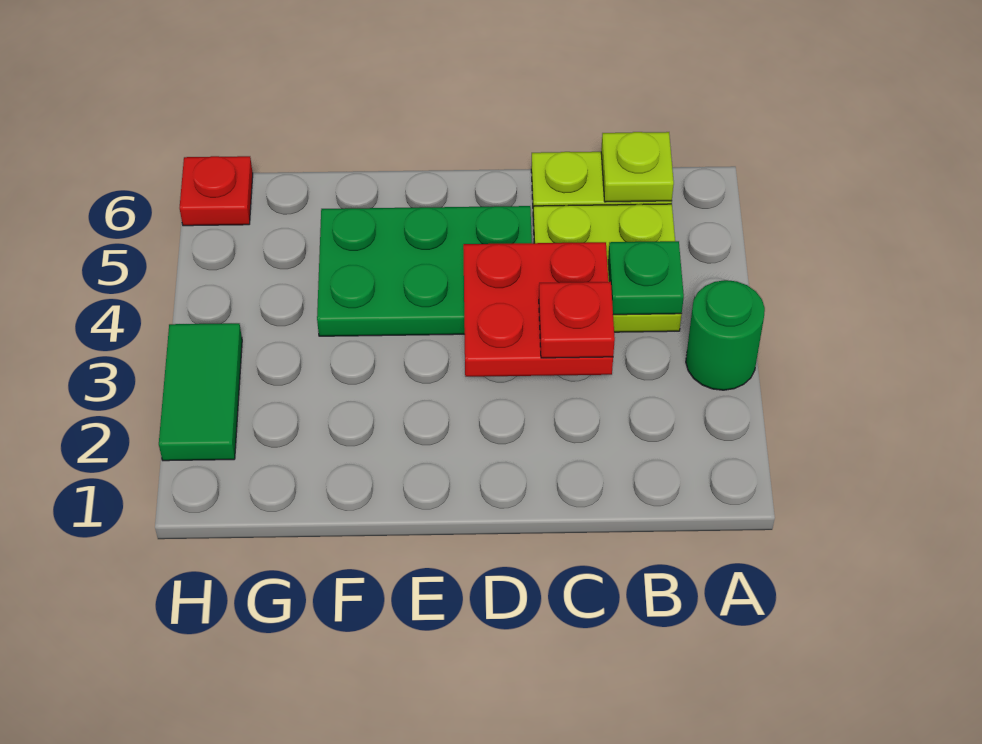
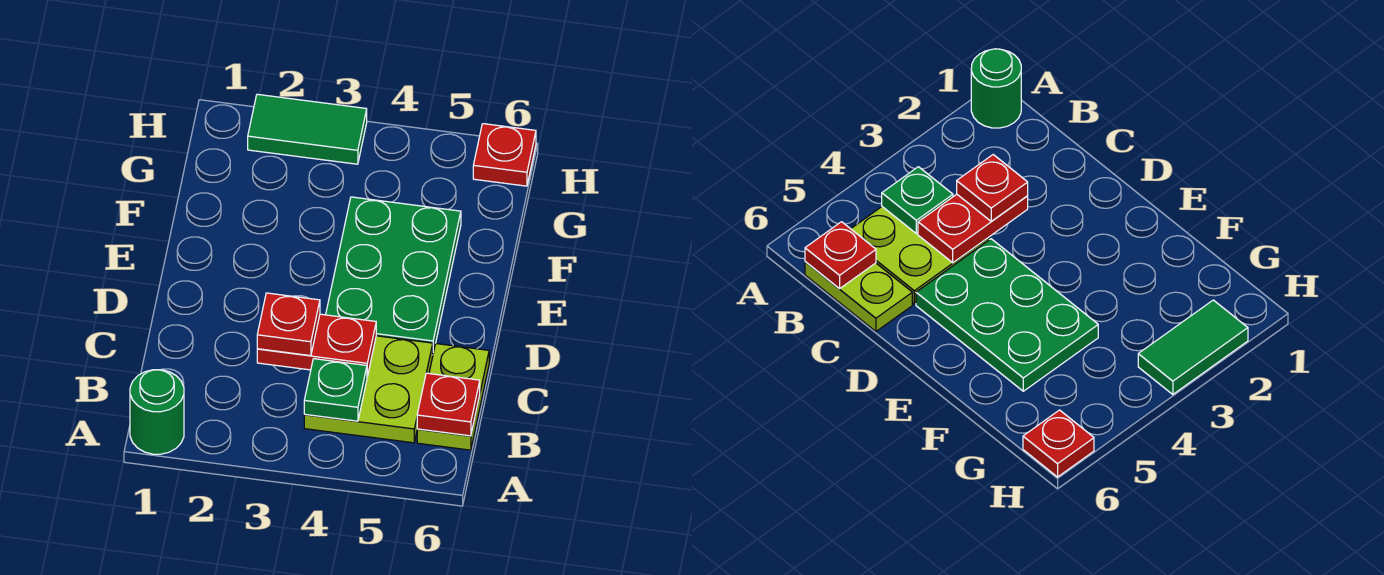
green round brick A3 level 1 -> green round brick A1 level 1
lime plate B6 level 2 -> red plate B6 level 2
red plate C3:D4 level 2 -> red plate C3:C4 level 2

